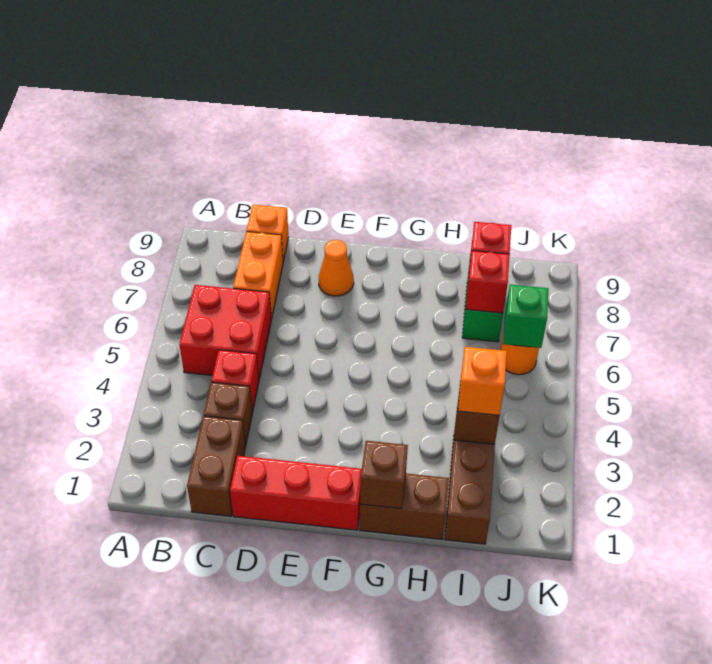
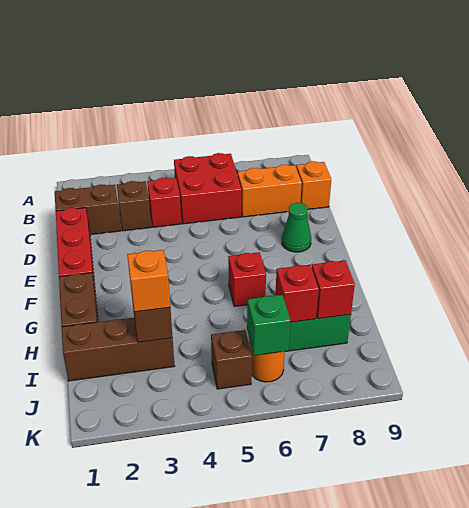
orange cone E8 level 1 -> green cone E8 level 1
brown brick G1 level 2 -> brown brick J5 level 1
none -> red brick G6 level 1

